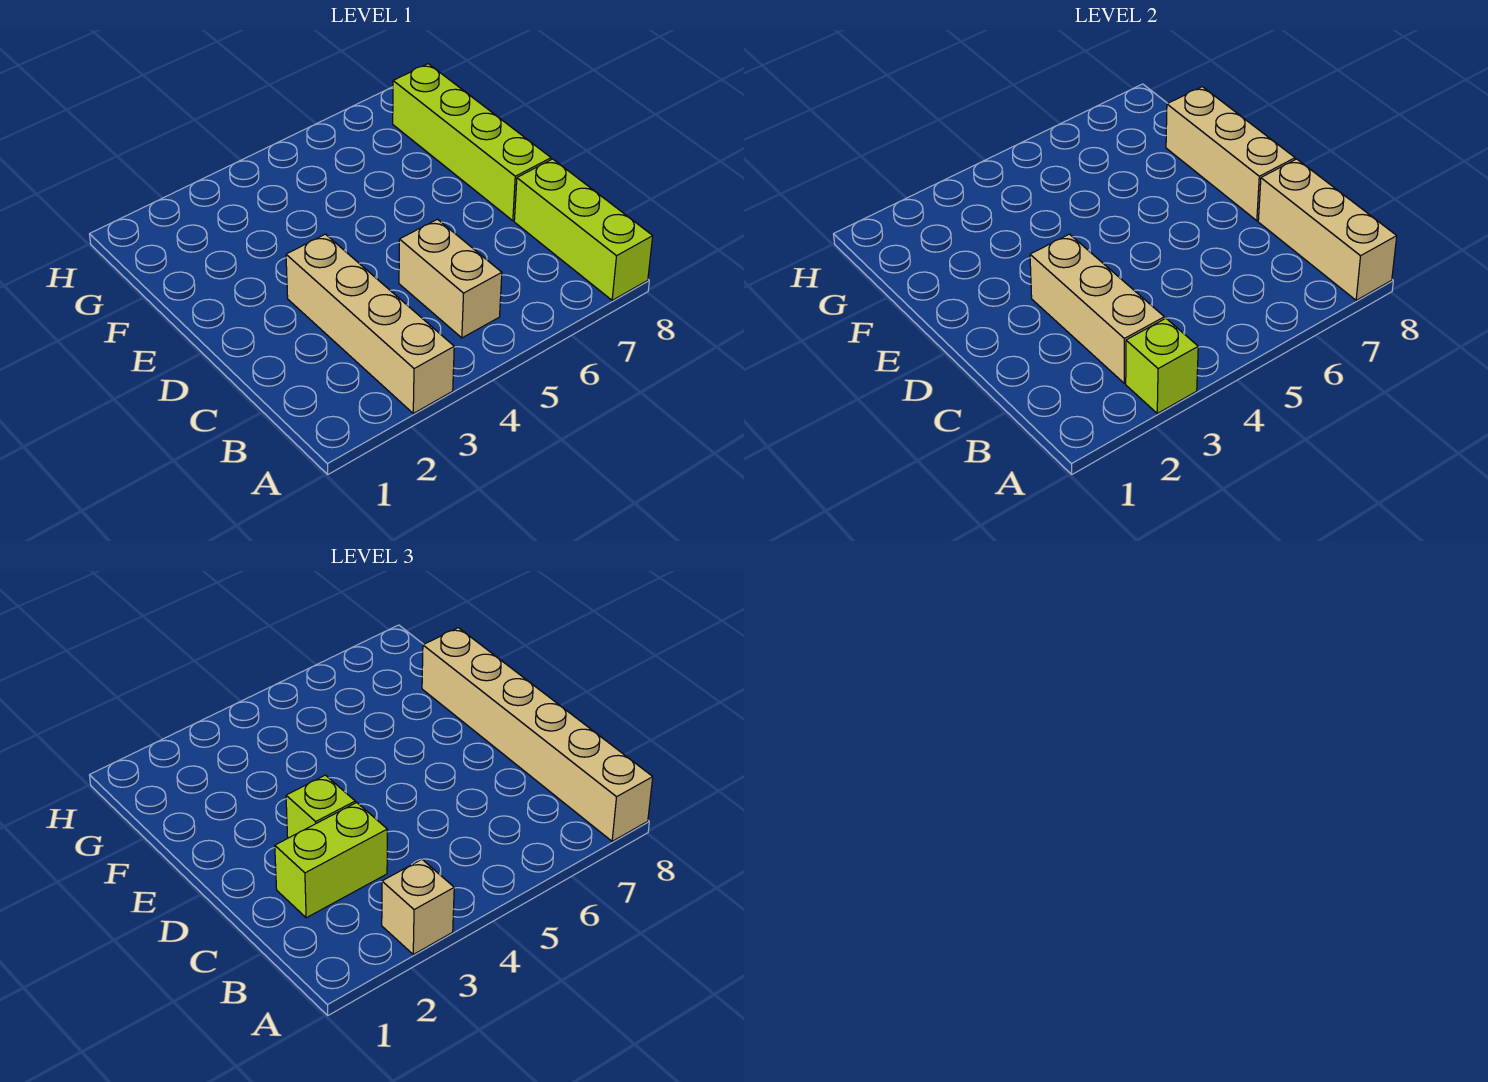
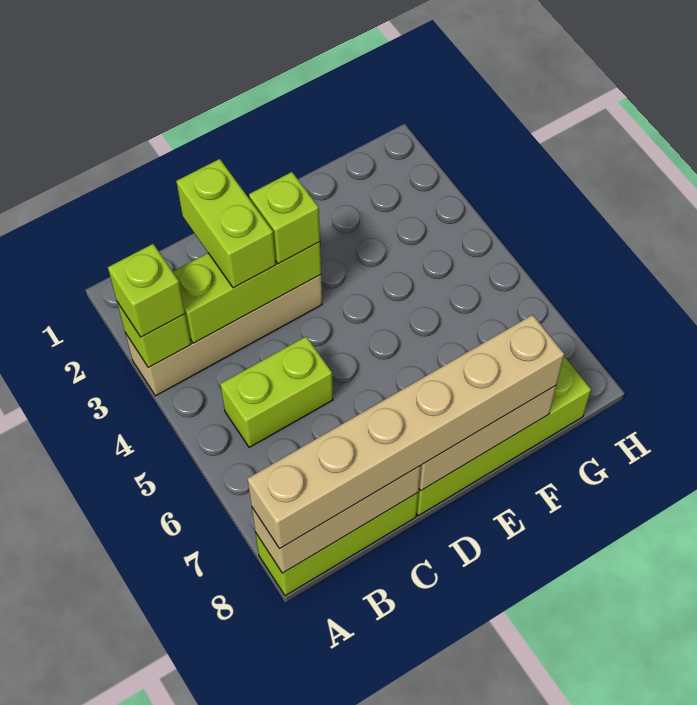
tan brick A3 level 3 -> lime brick A3 level 3
tan brick B3:D3 level 2 -> lime brick B3:D3 level 2
tan brick B5:C5 level 1 -> lime brick B5:C5 level 1

